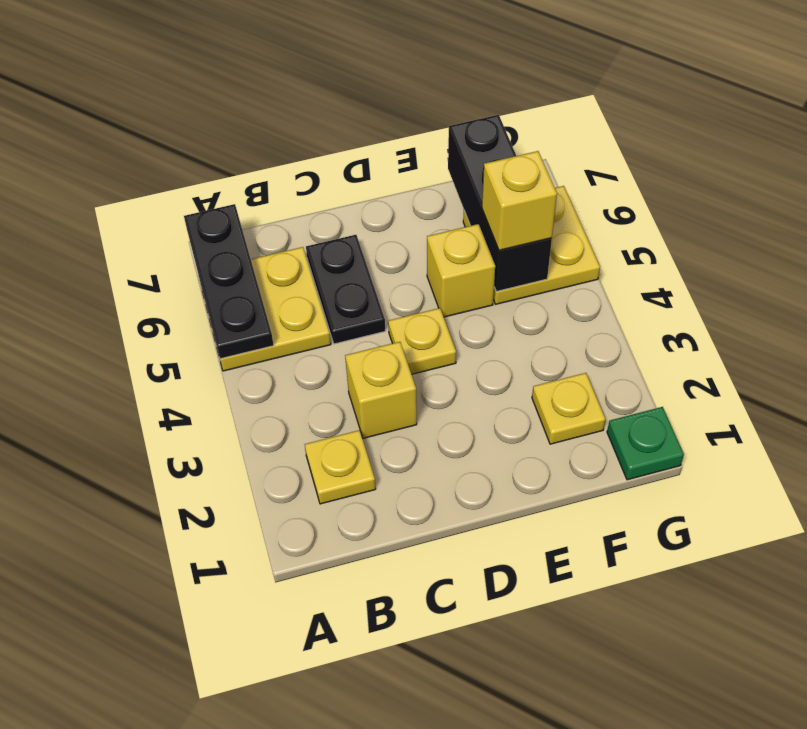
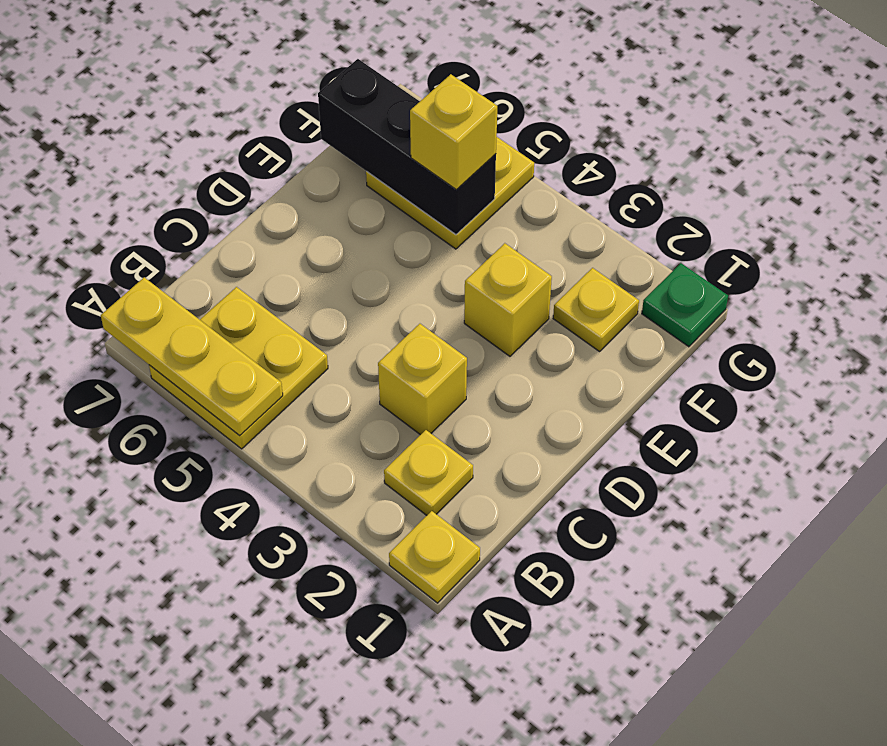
black plate A5:A7 level 2 -> yellow plate A5:A7 level 2
black plate C5:C6 level 1 -> none
yellow plate D4 level 1 -> yellow plate A1 level 1
yellow brick E5 level 1 -> yellow brick E3 level 1

